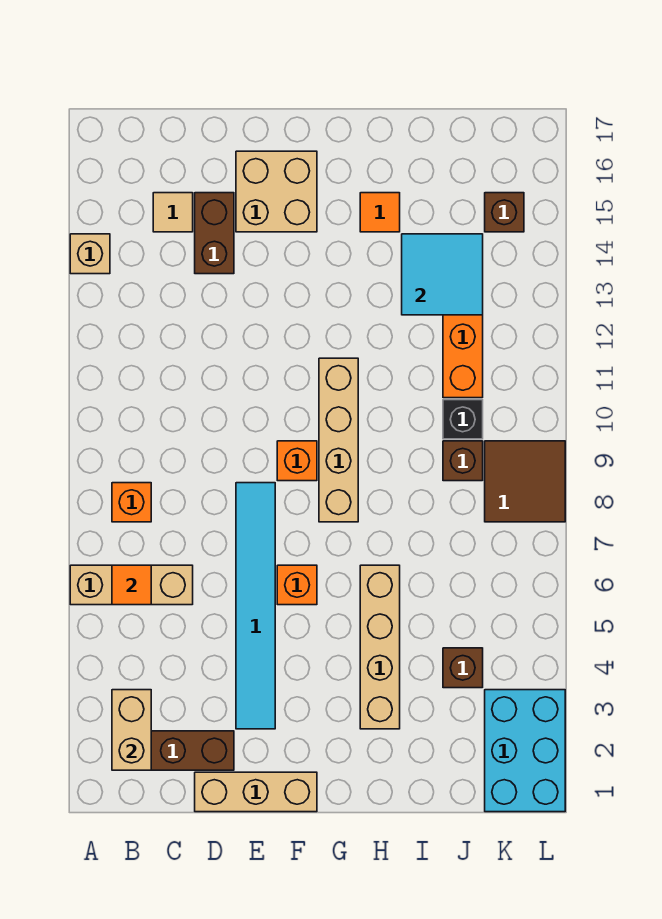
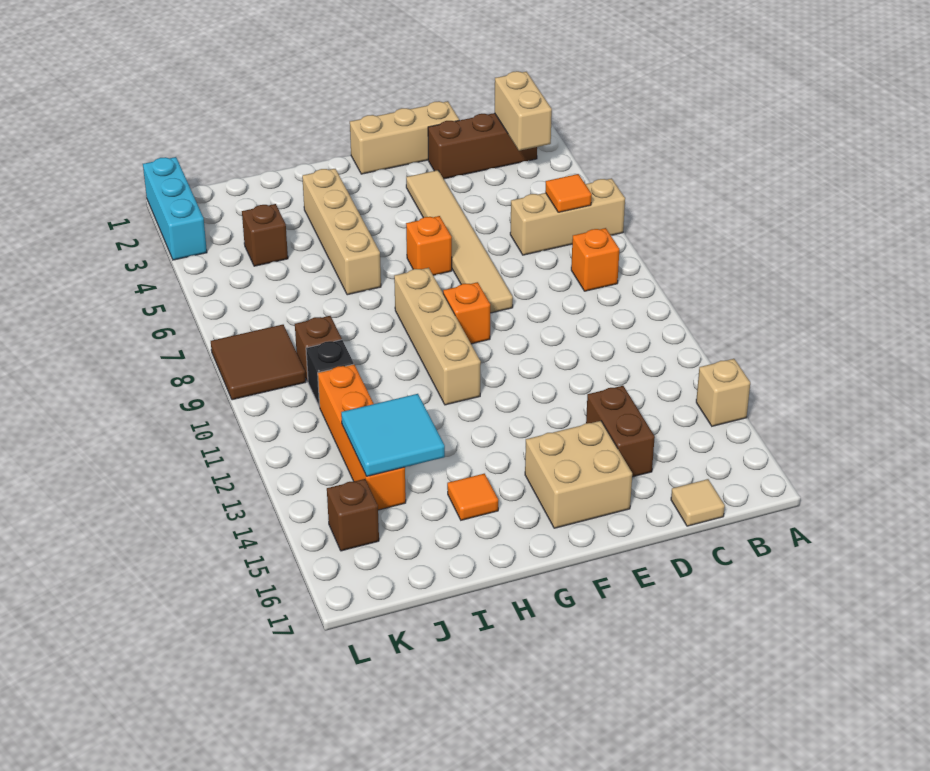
tan tile C15 level 1 -> tan tile C17 level 1
cyan tile E3:E8 level 1 -> tan tile E3:E8 level 1
cyan brick K1:L3 level 1 -> cyan brick L1:L3 level 1

